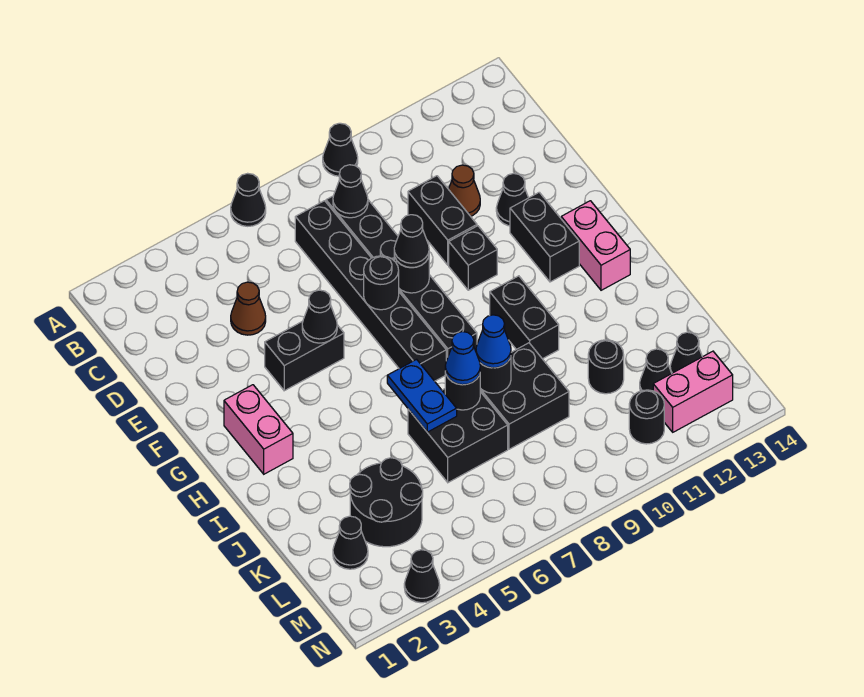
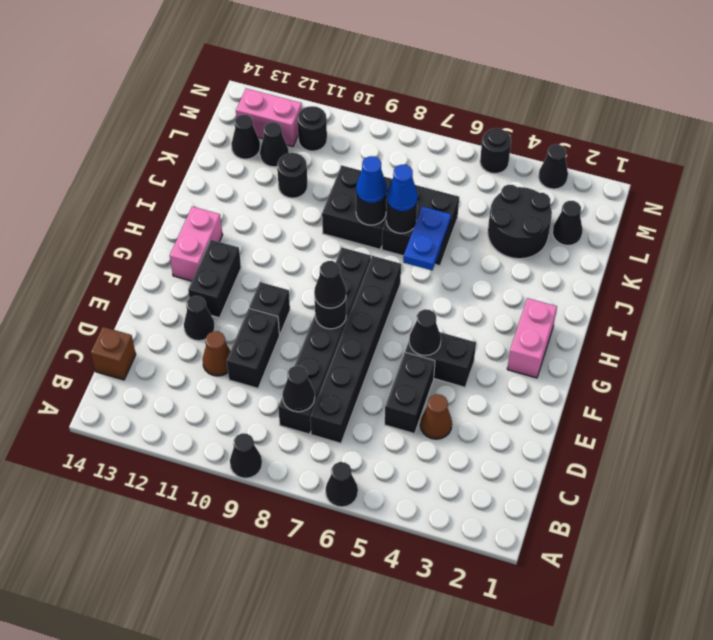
none -> brown brick C14 level 1
black round brick F7 level 2 -> black round brick N5 level 1
black brick H10:I10 level 1 -> black brick D5:E5 level 1

